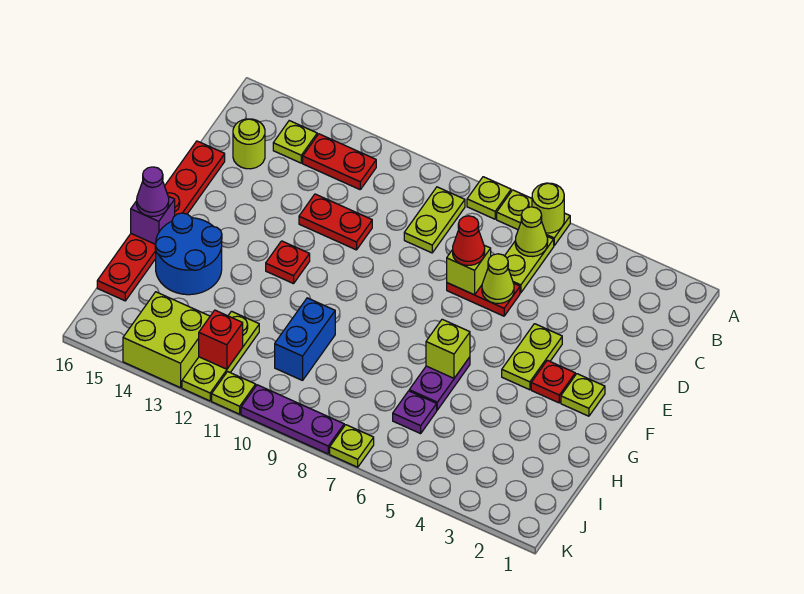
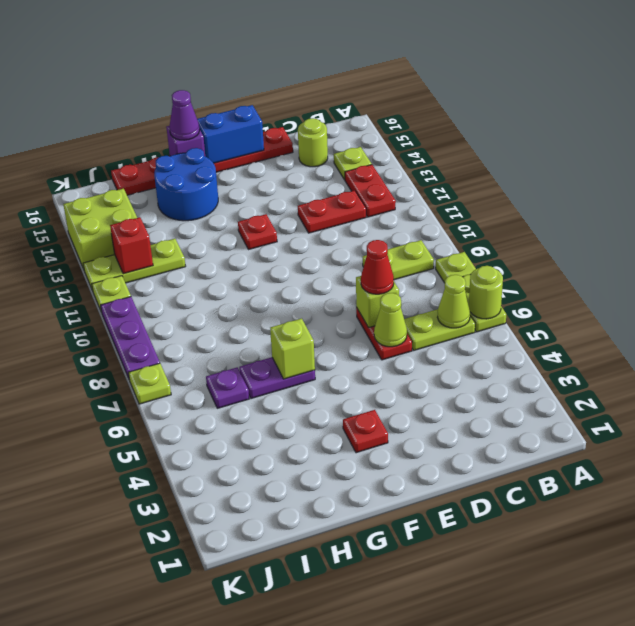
red plate D11:D12 level 1 -> red plate C12:D12 level 1
lime plate E4:F4 level 1 -> none
lime plate F2 level 1 -> none
blue brick H10:I10 level 1 -> blue brick E16:F16 level 2

